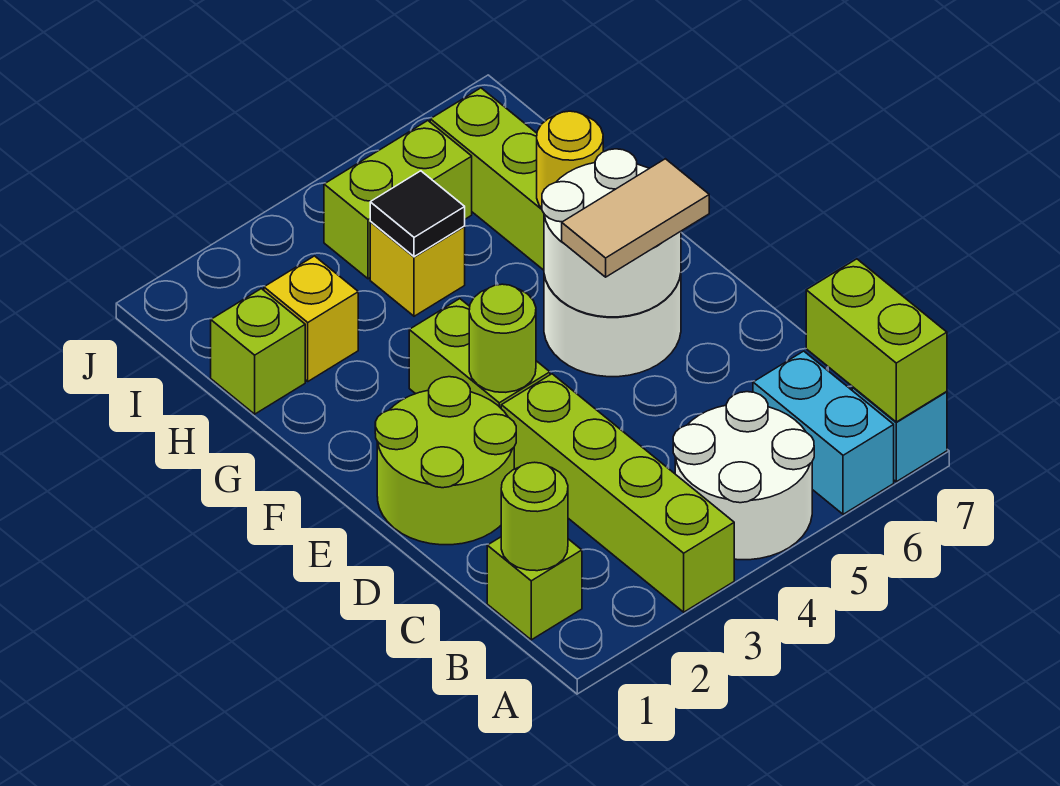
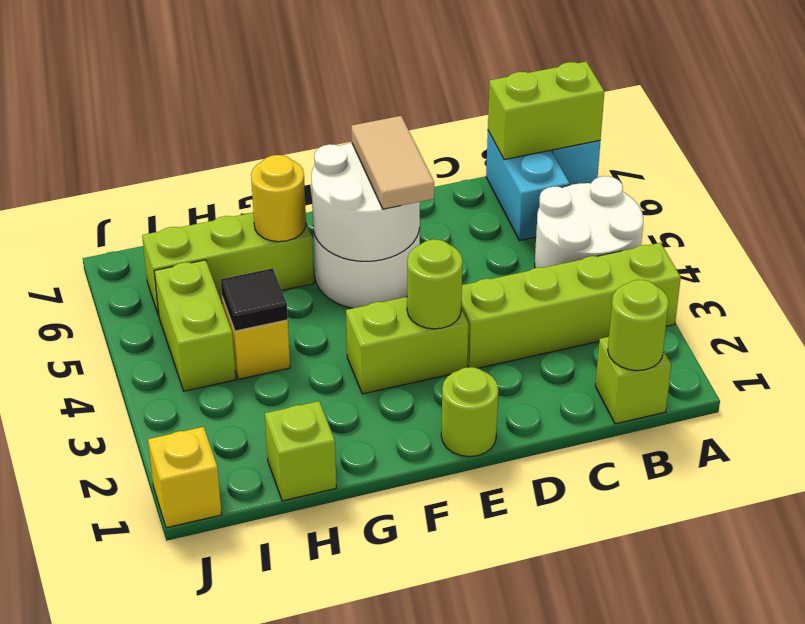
cyan brick A6:B6 level 1 -> cyan brick B6:B7 level 1
lime round brick D1:E2 level 1 -> lime round brick E1 level 1
yellow brick H2 level 1 -> yellow brick J1 level 1

